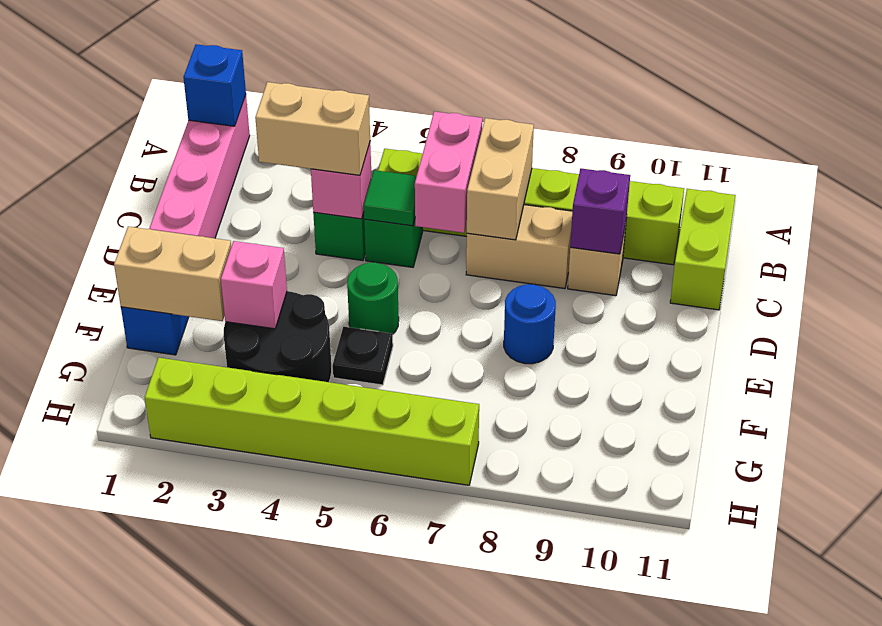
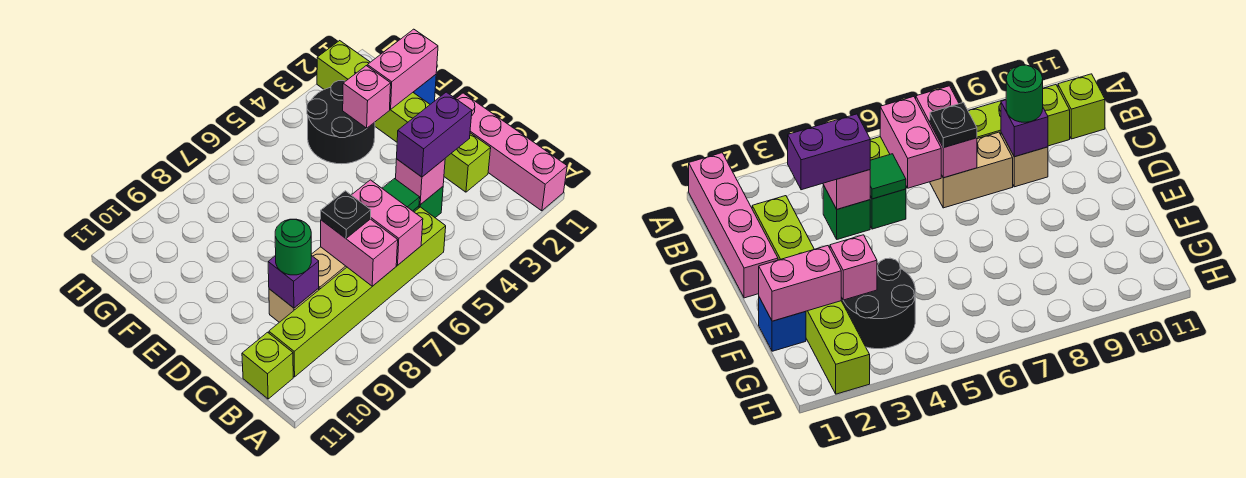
blue brick A1 level 2 -> none
tan brick B7:C7 level 2 -> pink brick B7:C7 level 2
lime brick B11:C11 level 1 -> lime brick B11 level 1
tan brick C3:C4 level 3 -> purple brick C3:C4 level 3
green round brick E5 level 1 -> green round brick C9 level 3
blue round brick E8 level 1 -> none
tan brick F1:F2 level 2 -> pink brick F1:F2 level 2
black plate F5 level 1 -> black plate C7 level 3
lime brick H2:H7 level 1 -> lime brick C2:H2 level 1

